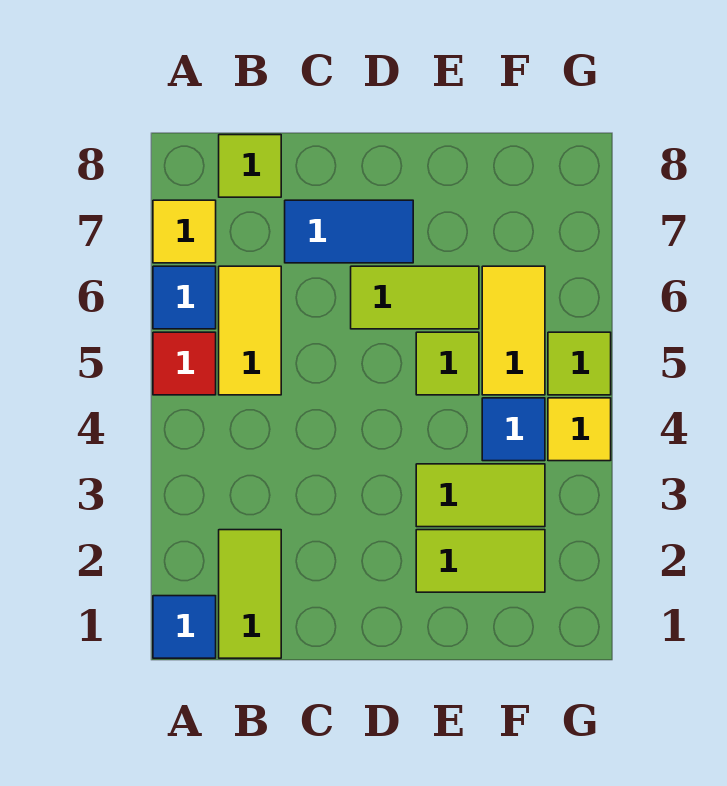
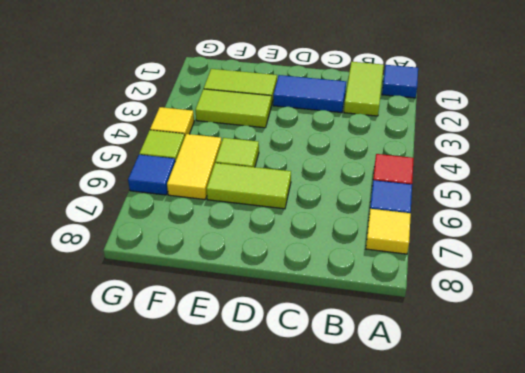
yellow tile B5:B6 level 1 -> none
lime tile B8 level 1 -> none
blue tile C7:D7 level 1 -> blue tile C2:D2 level 1
blue tile F4 level 1 -> blue tile G6 level 1

